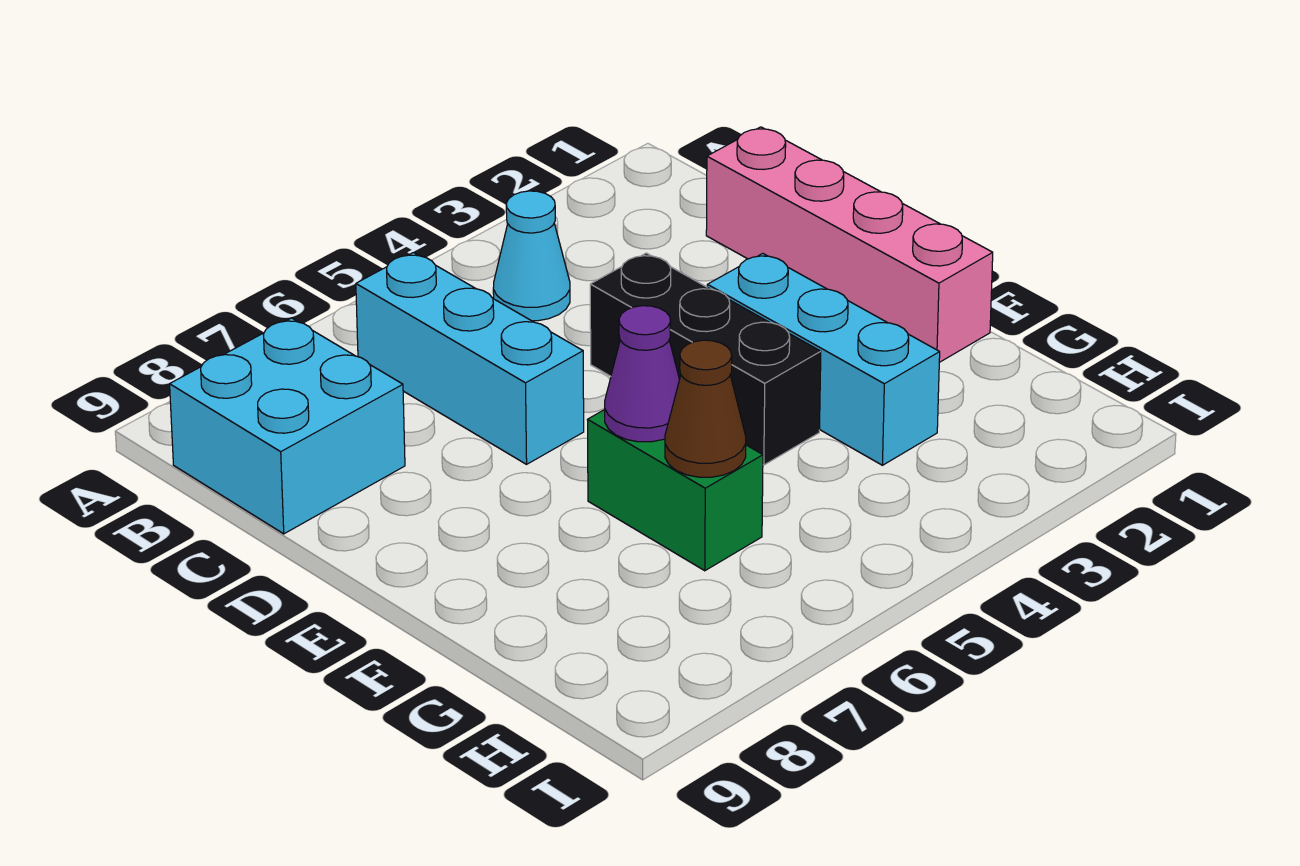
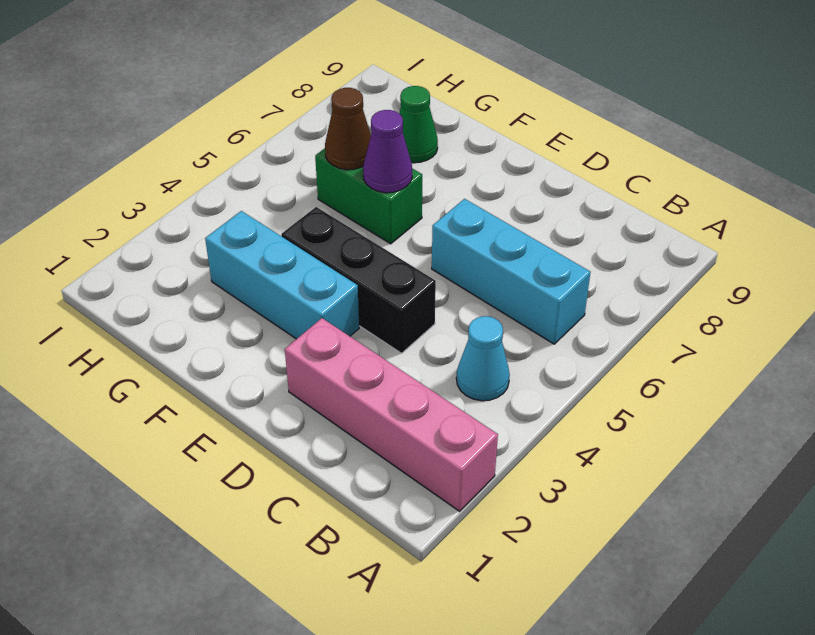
cyan brick B8:C9 level 1 -> none
pink brick C1:F1 level 1 -> pink brick A2:D2 level 1
none -> green cone G8 level 1

